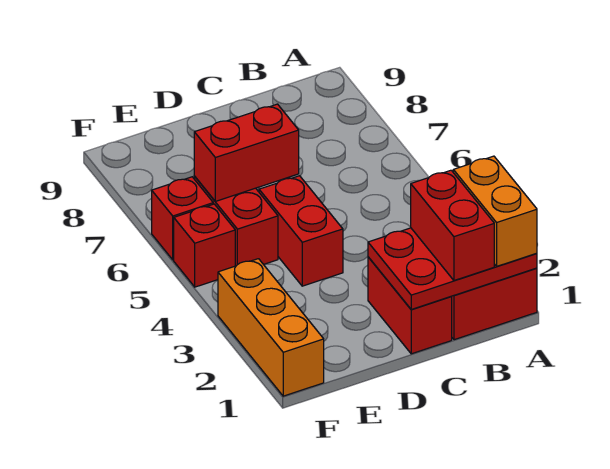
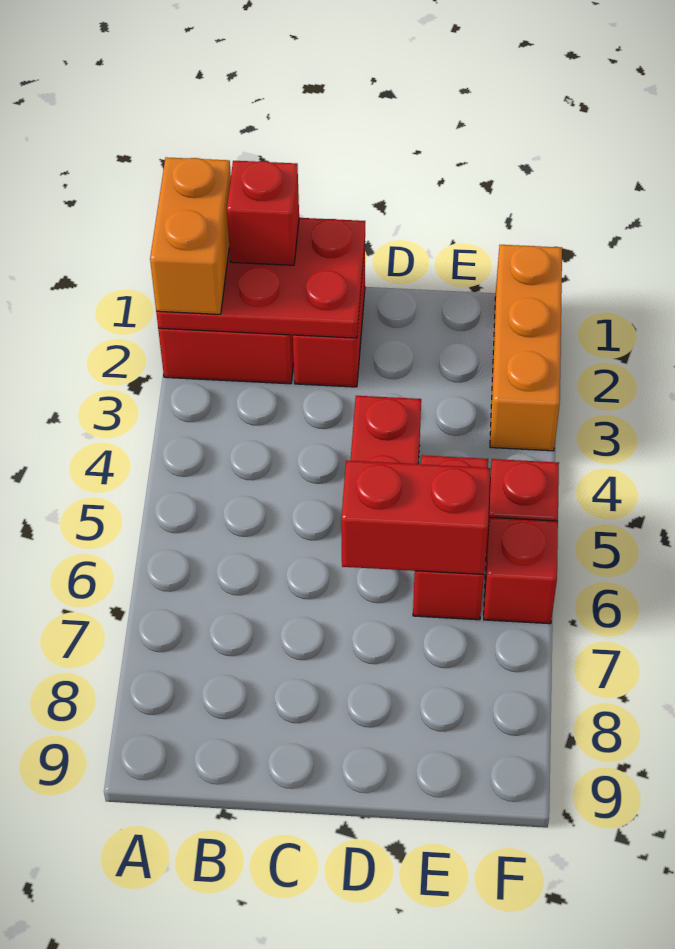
red brick B1:B2 level 3 -> red brick B1 level 3

